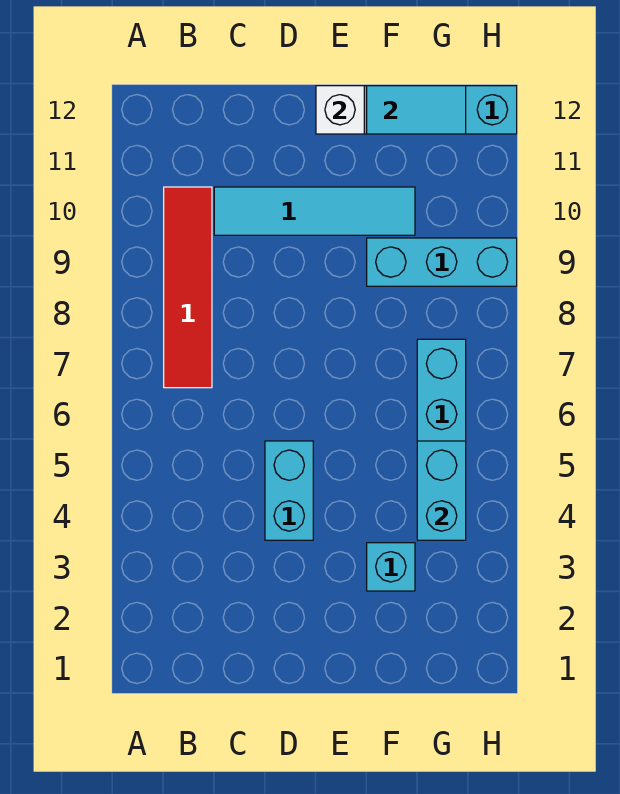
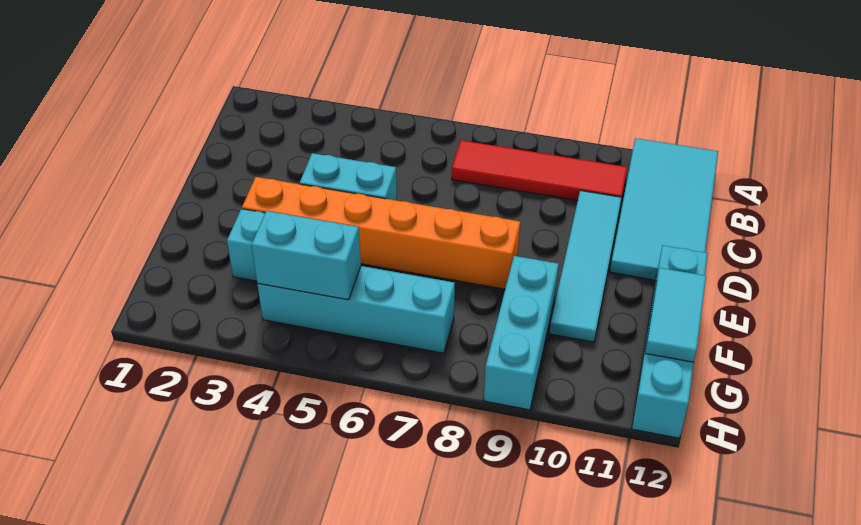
none -> cyan tile A11:D12 level 1
none -> orange brick E3:E8 level 1
white brick E12 level 2 -> none

